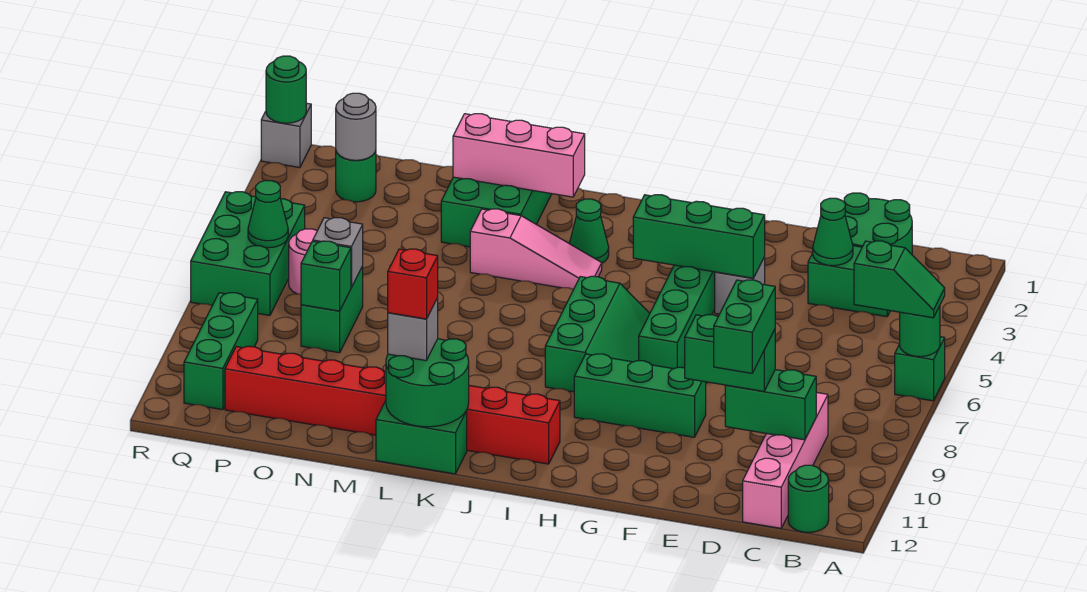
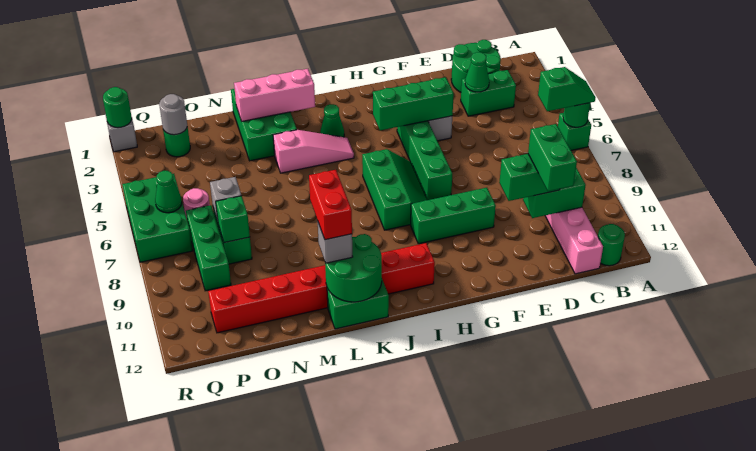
red brick L11 level 4 -> red brick L10:L11 level 4
green brick Q9:Q11 level 1 -> green brick P7:P9 level 1

